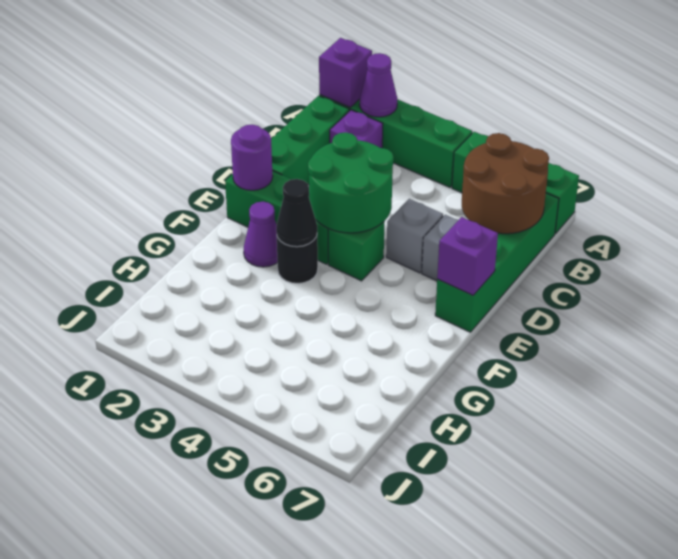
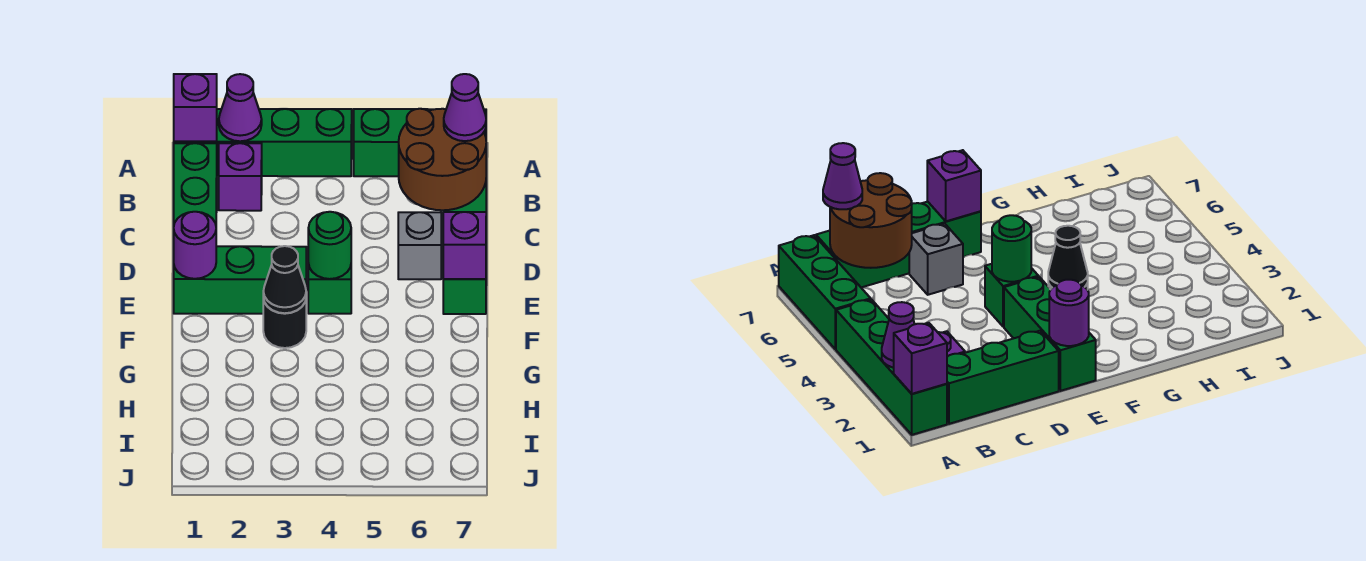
green round brick D3:E4 level 2 -> green round brick E4 level 2
grey brick D5 level 1 -> none
purple cone F2 level 1 -> purple cone B7 level 3

